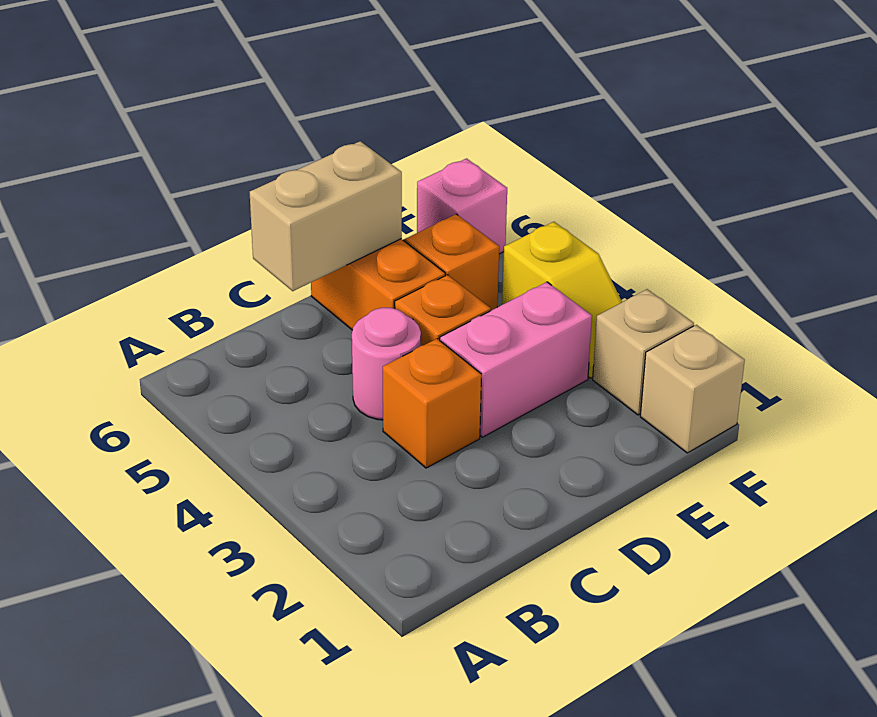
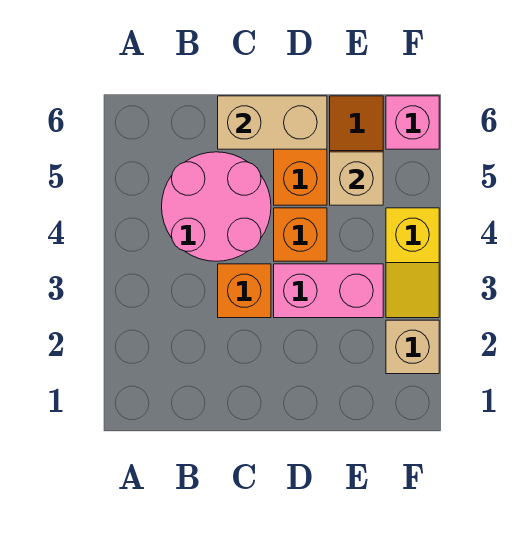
pink round brick C4 level 1 -> pink round brick B4:C5 level 1
tan brick F1 level 1 -> tan brick E5 level 2

